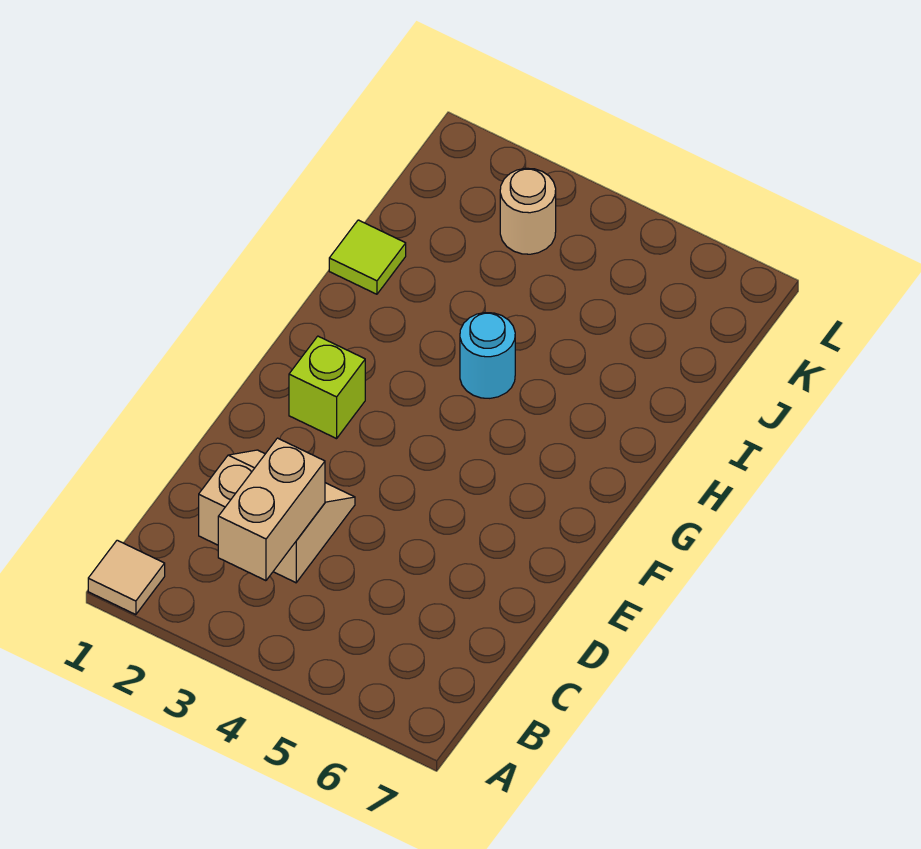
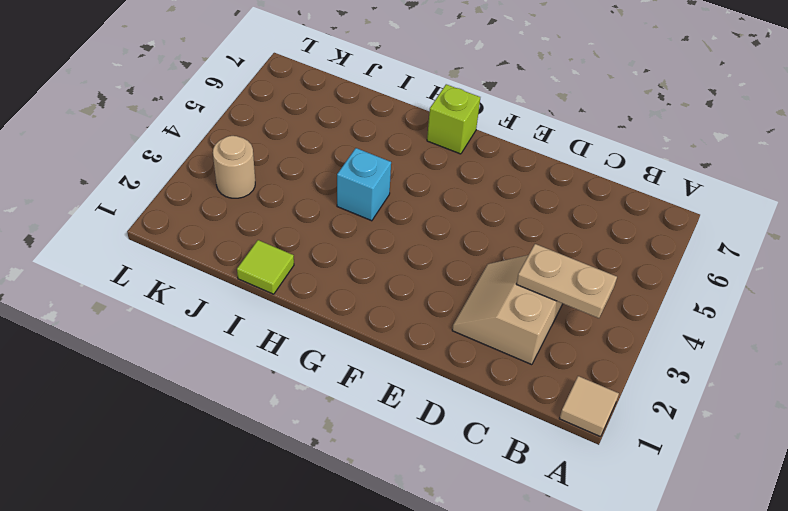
tan brick B3:C3 level 2 -> tan plate B3:C3 level 2
lime brick F2 level 1 -> lime brick G7 level 1
cyan round brick H4 level 1 -> cyan brick H4 level 1

